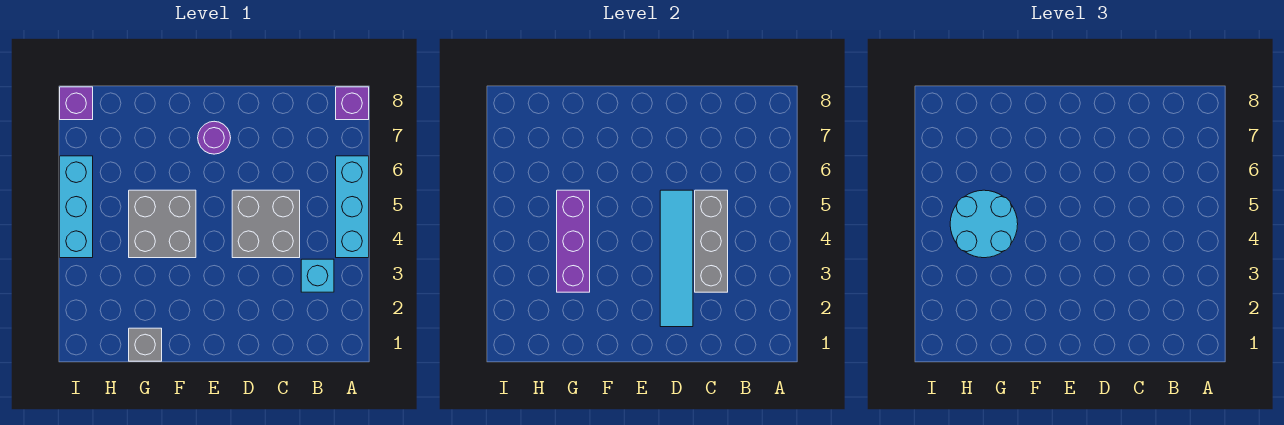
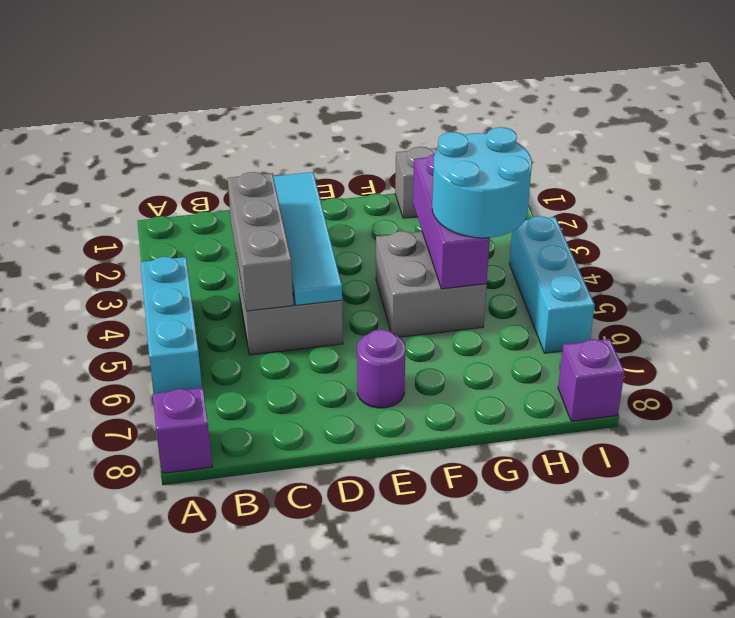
cyan brick B3 level 1 -> none

